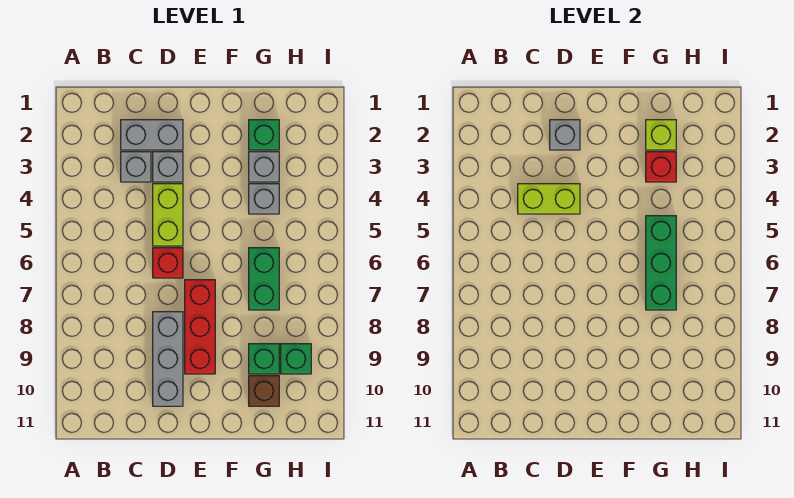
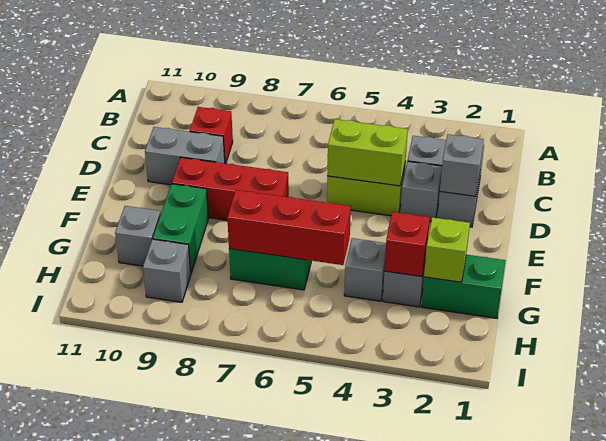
lime brick C4:D4 level 2 -> lime brick D4:D5 level 2
red brick D6 level 1 -> red brick C9 level 1
grey brick D8:D10 level 1 -> grey brick D9:D10 level 1
green brick G2 level 1 -> green brick G1:G2 level 1
green brick G5:G7 level 2 -> red brick G5:G7 level 2
green brick G9 level 1 -> green brick F9:G9 level 1
brown brick G10 level 1 -> grey brick G10 level 1
green brick H9 level 1 -> grey brick H9 level 1

